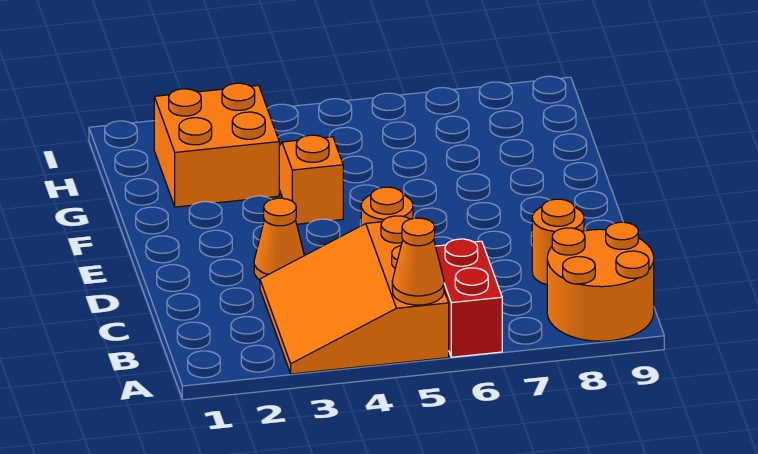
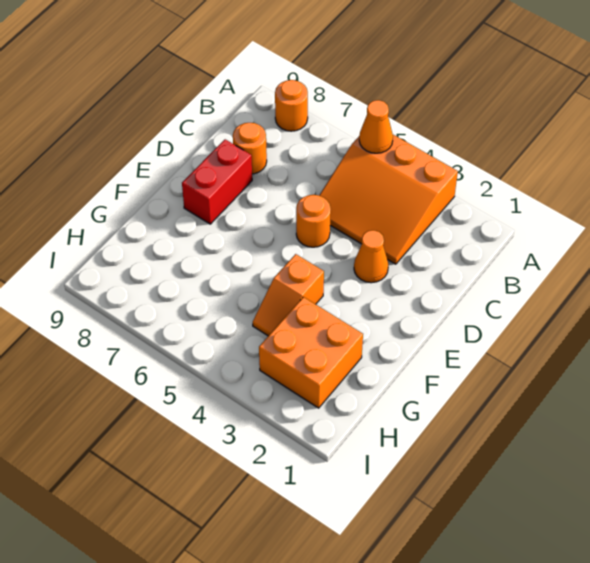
orange slope A3:C5 level 1 top 5 -> orange slope A3:C5 level 1 top A
red brick A6:B6 level 1 -> red brick D8:E8 level 1
orange round brick A8:B9 level 1 -> orange round brick A8 level 1

